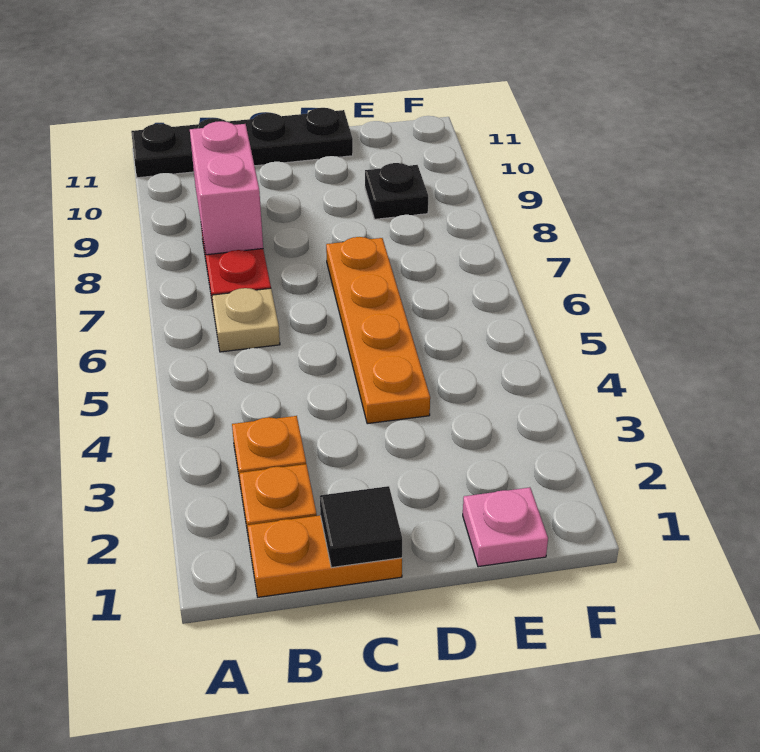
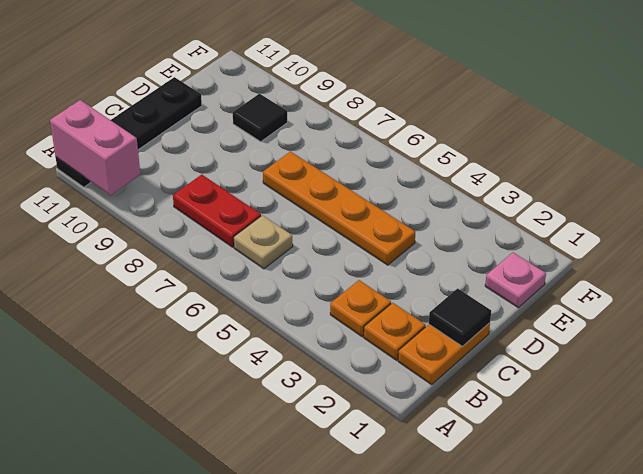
pink brick B8:B9 level 2 -> pink brick A10:A11 level 2
black plate E9 level 1 -> black tile E9 level 1

